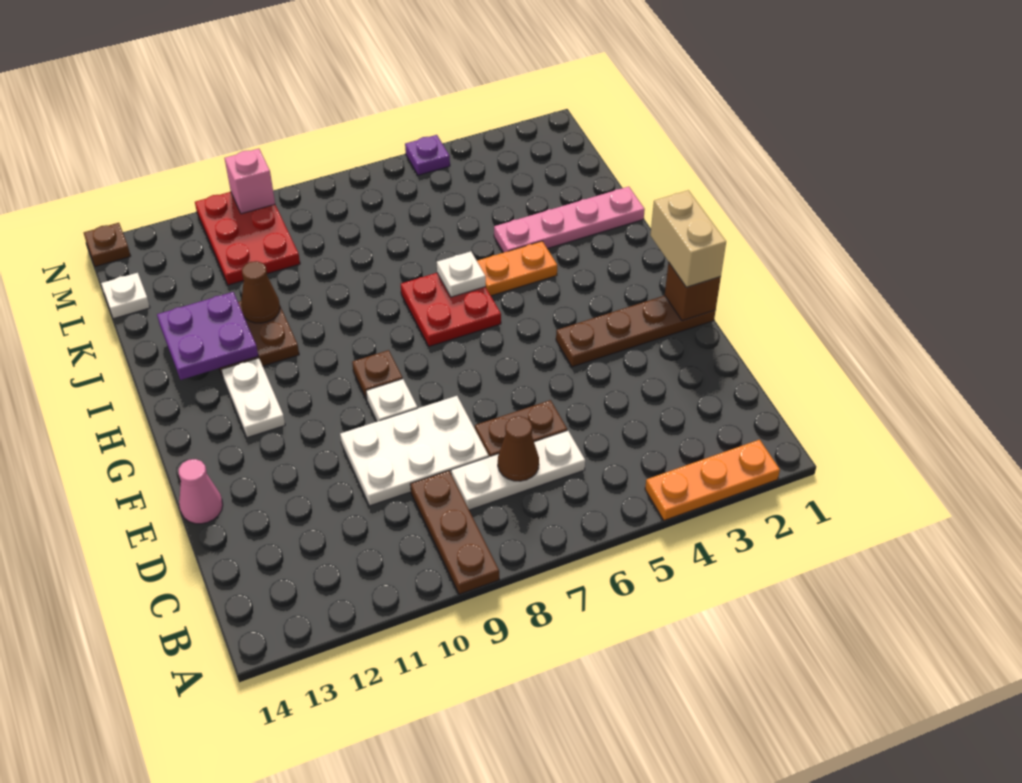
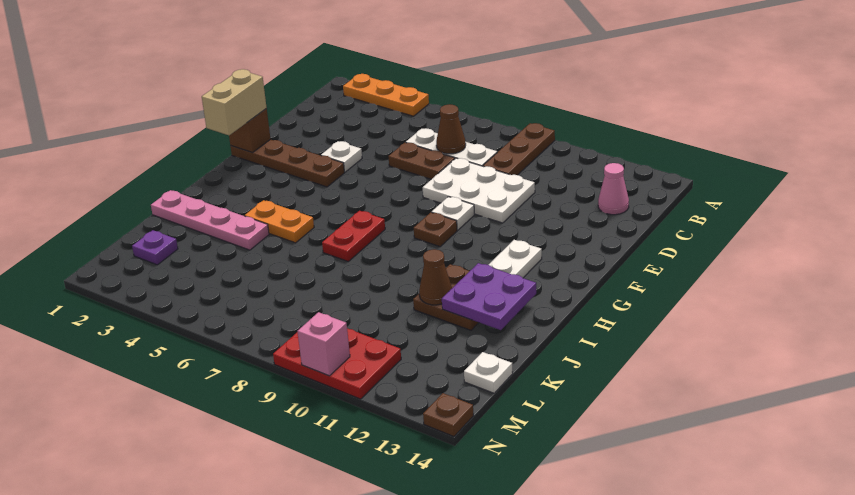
pink cone E14 level 1 -> pink cone C13 level 1
red plate H6:I7 level 1 -> red plate H7:I7 level 1
white plate I6 level 2 -> white plate E4 level 1
red plate L10:N11 level 1 -> red plate M9:N11 level 1
purple plate N5 level 1 -> purple plate L2 level 1

